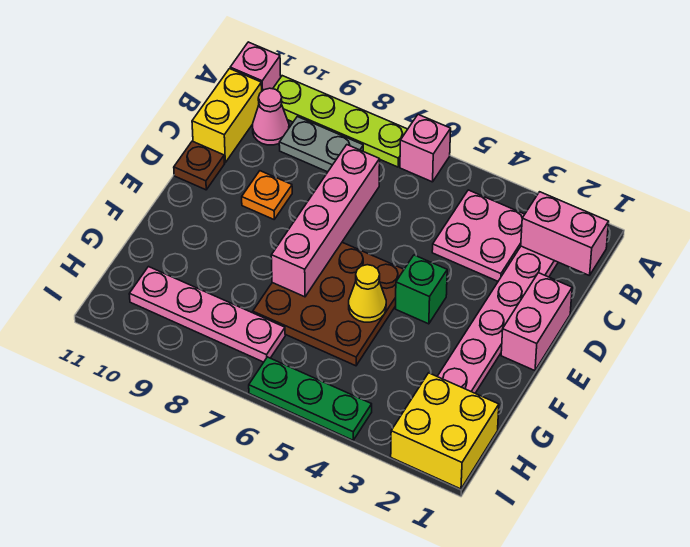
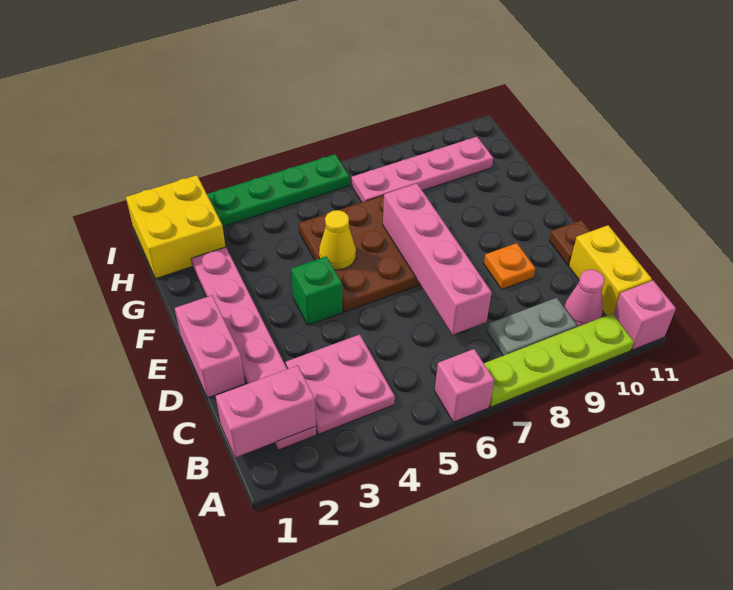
green plate I4:I6 level 1 -> green plate I3:I6 level 1

